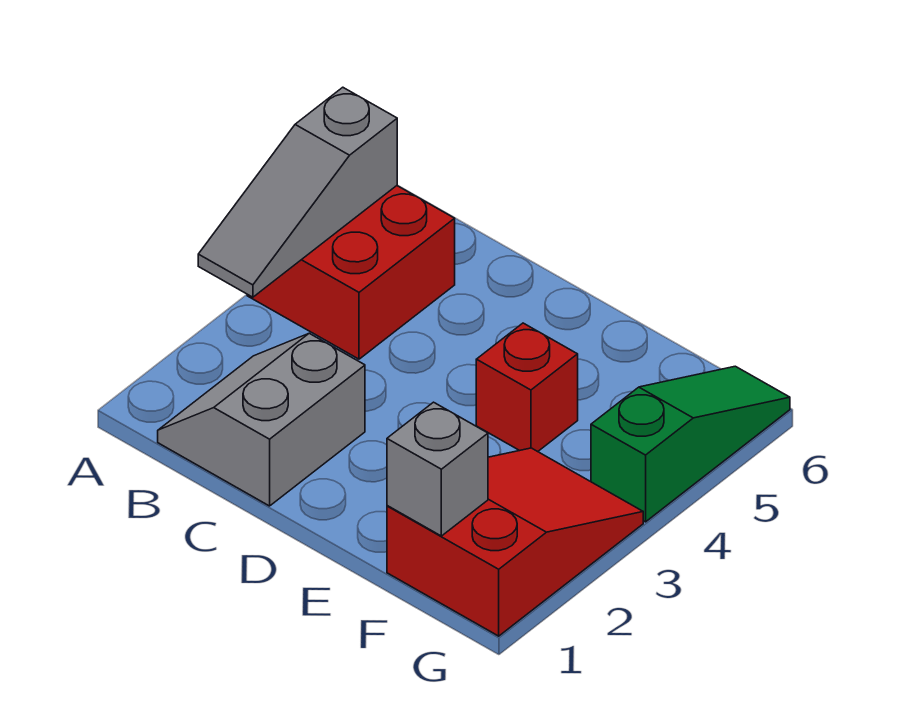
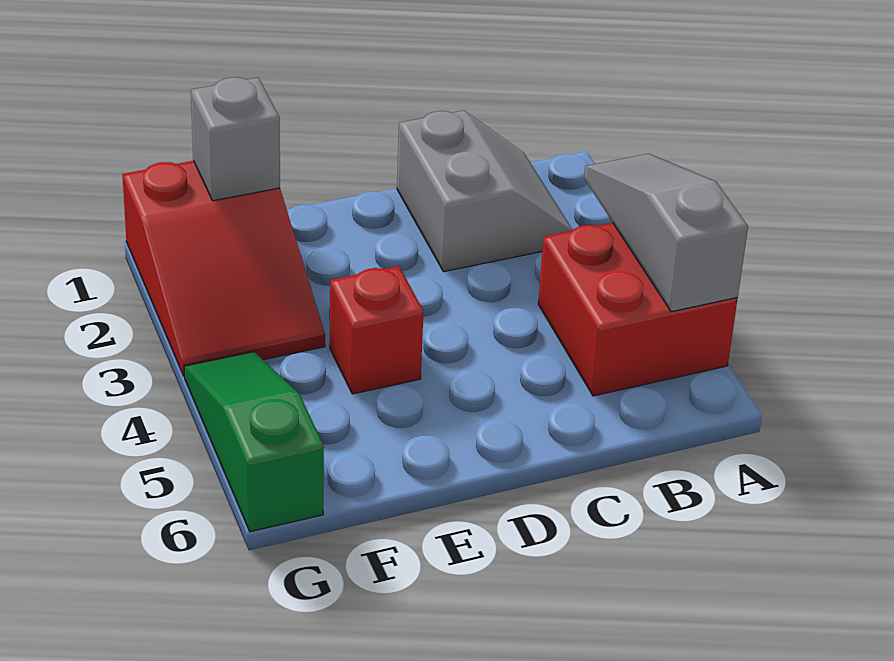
green slope G4:G6 level 1 top 4 -> green slope G4:G6 level 1 top 6

